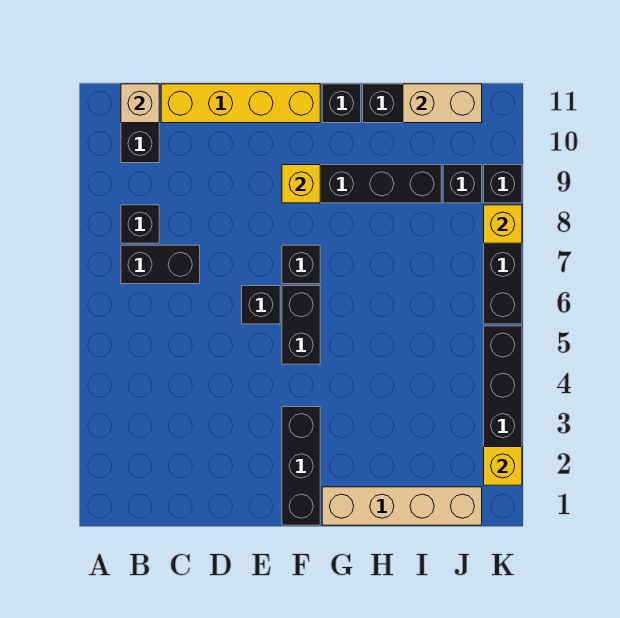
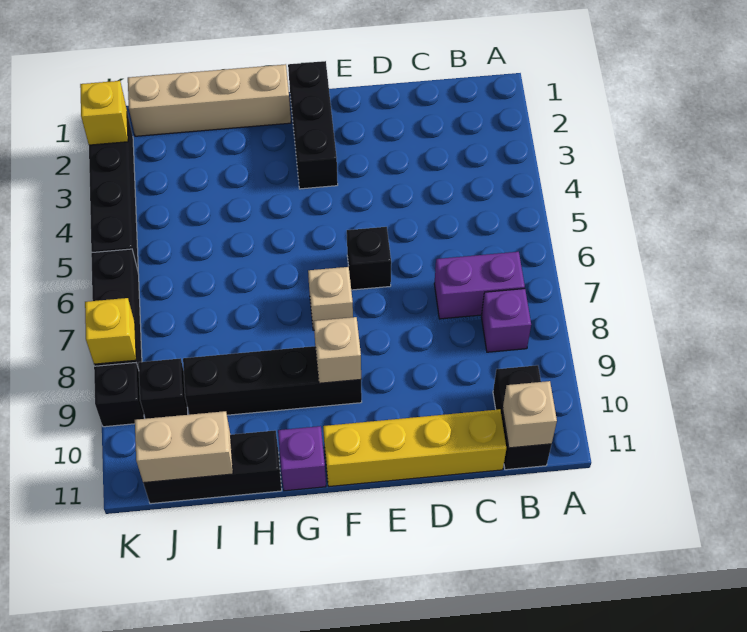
black brick B7:C7 level 1 -> purple brick B7:C7 level 1
black brick B8 level 1 -> purple brick B8 level 1
black brick F5:F6 level 1 -> none
black brick F7 level 1 -> tan brick F7 level 1
yellow brick F9 level 2 -> tan brick F9 level 2
black brick G11 level 1 -> purple brick G11 level 1

